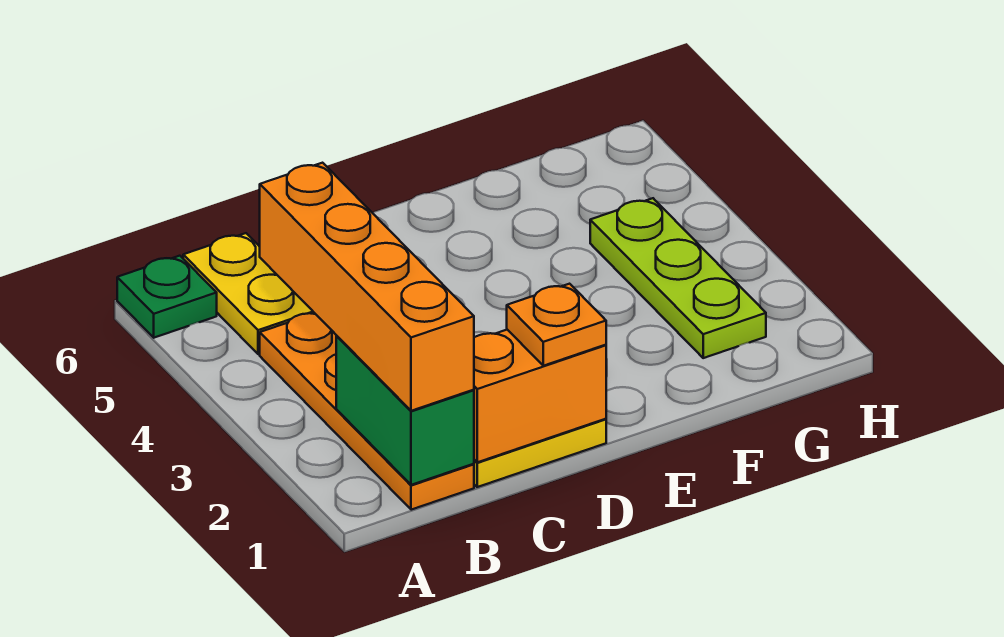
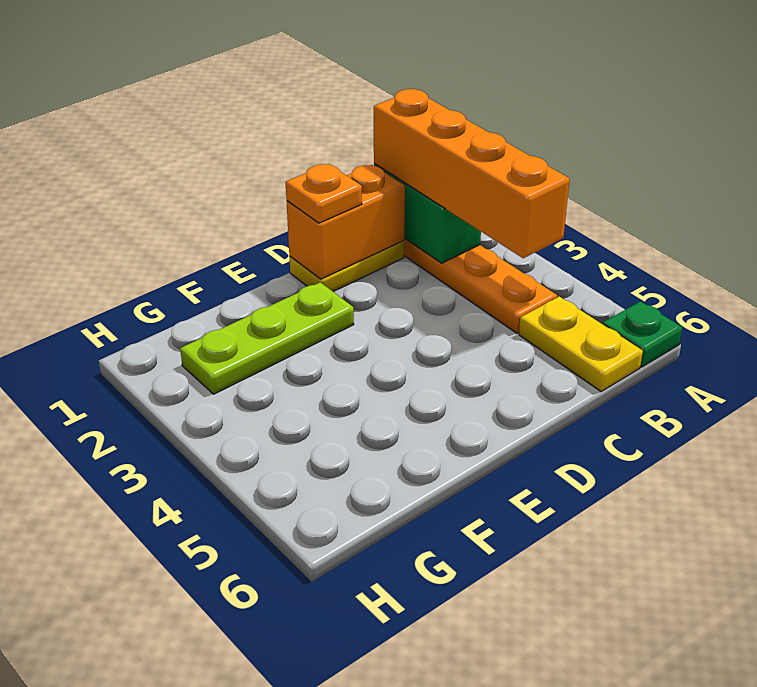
lime plate G2:G4 level 1 -> lime plate E2:G2 level 1

